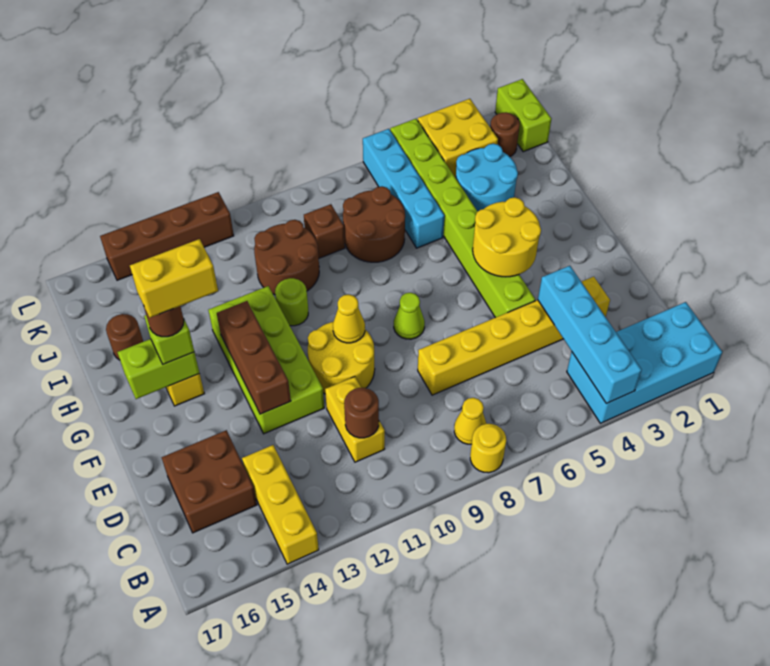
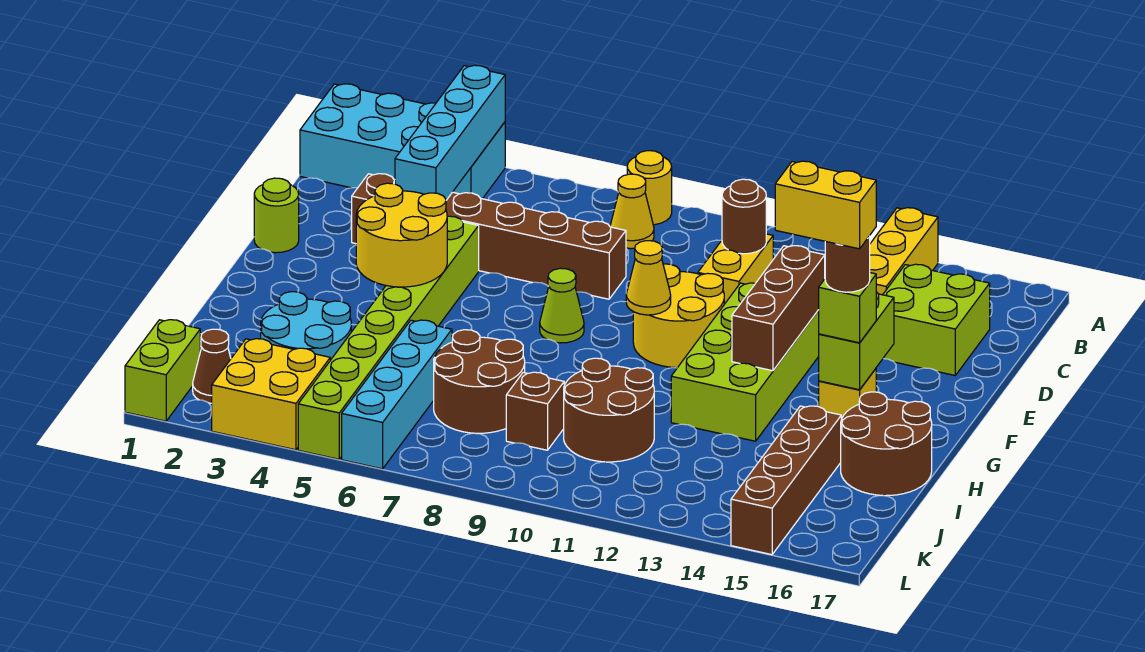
brown brick C15:D16 level 1 -> lime brick C15:D16 level 1
yellow brick D3:D8 level 1 -> brown brick D3:D8 level 1
lime brick G15:G16 level 2 -> lime brick F15:G15 level 2
lime round brick H11 level 1 -> lime round brick E1 level 1
brown round brick I16 level 1 -> brown round brick H16:I17 level 1
brown round brick K2 level 1 -> brown cone K2 level 1
brown brick L12:L15 level 1 -> brown brick I15:L15 level 1

